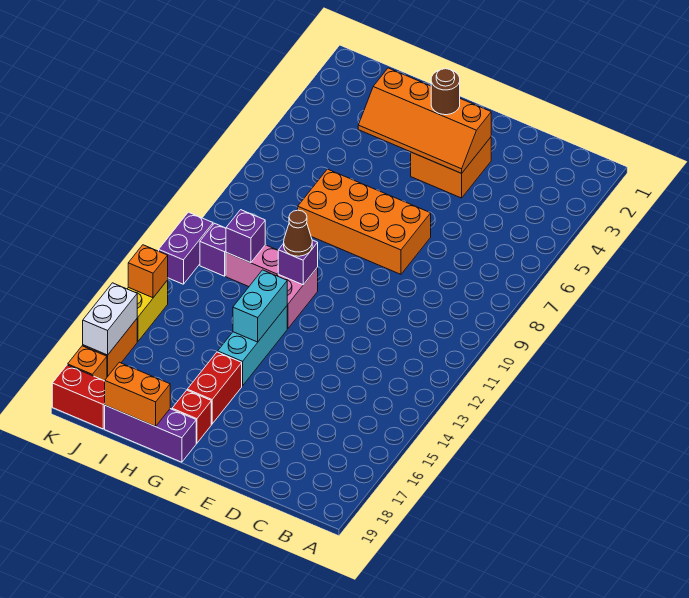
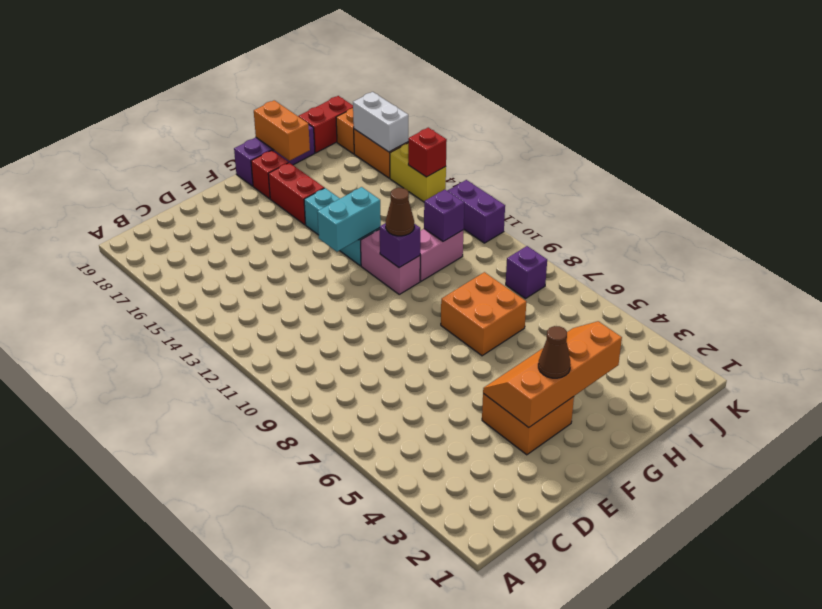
orange brick E7:H8 level 1 -> orange brick G7:H8 level 1
brown round brick F3 level 3 -> brown cone F3 level 3
cyan brick G13:G14 level 2 -> cyan brick F13:G13 level 2
orange brick H19:I19 level 2 -> orange brick H18:H19 level 2
purple brick J11 level 1 -> purple brick J8 level 1
orange brick K14 level 2 -> red brick K14 level 2

